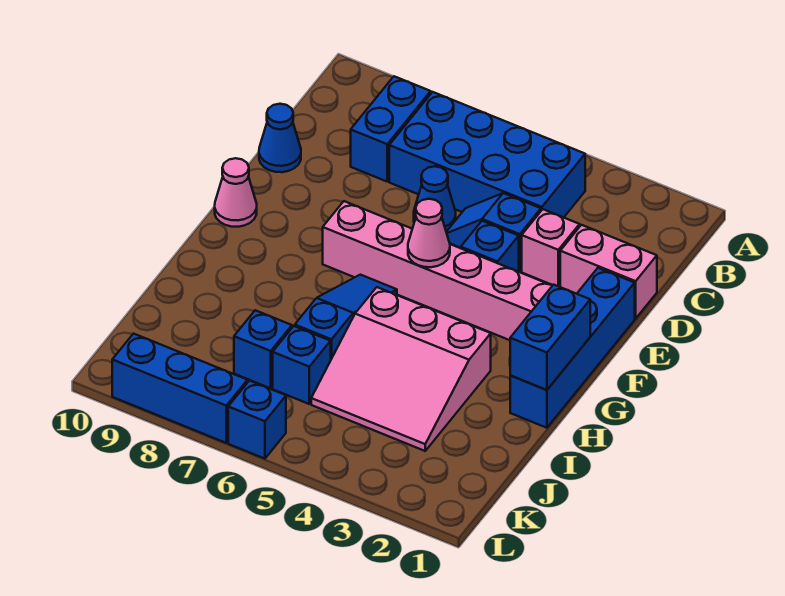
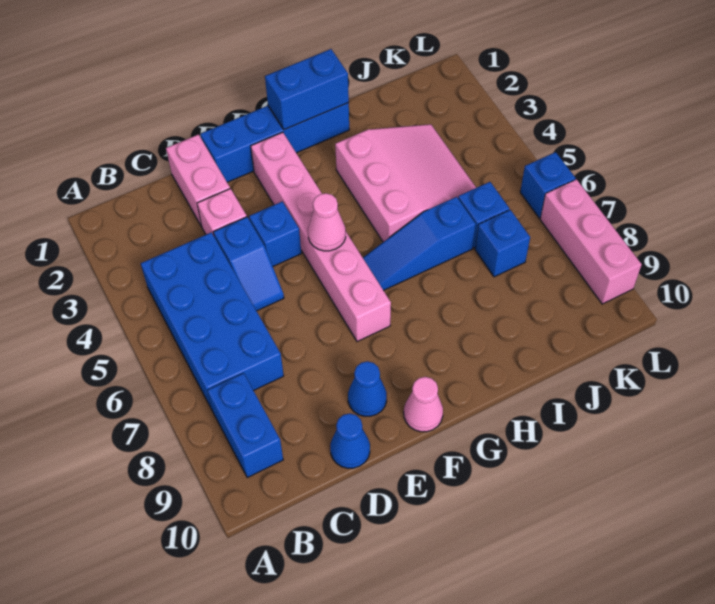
blue brick B8:C8 level 1 -> blue brick B8:B9 level 1
blue cone D6 level 1 -> blue cone E9 level 1
blue brick L7:L9 level 1 -> pink brick L7:L9 level 1

